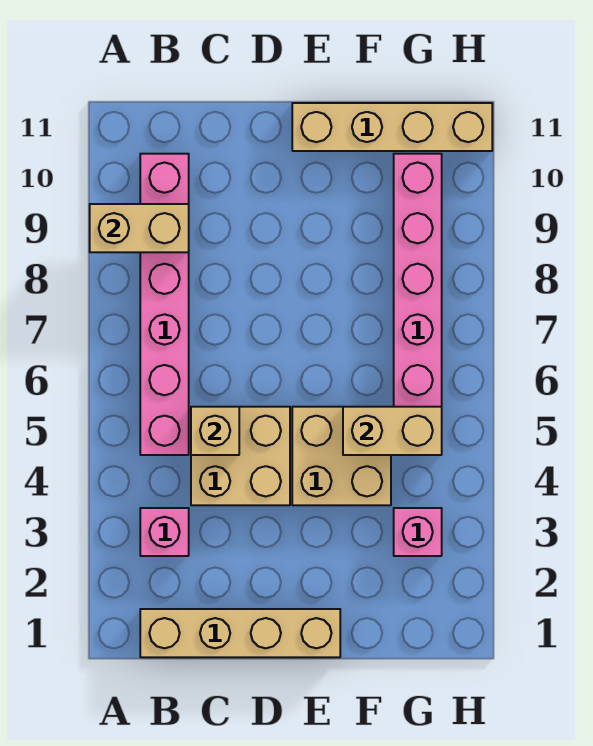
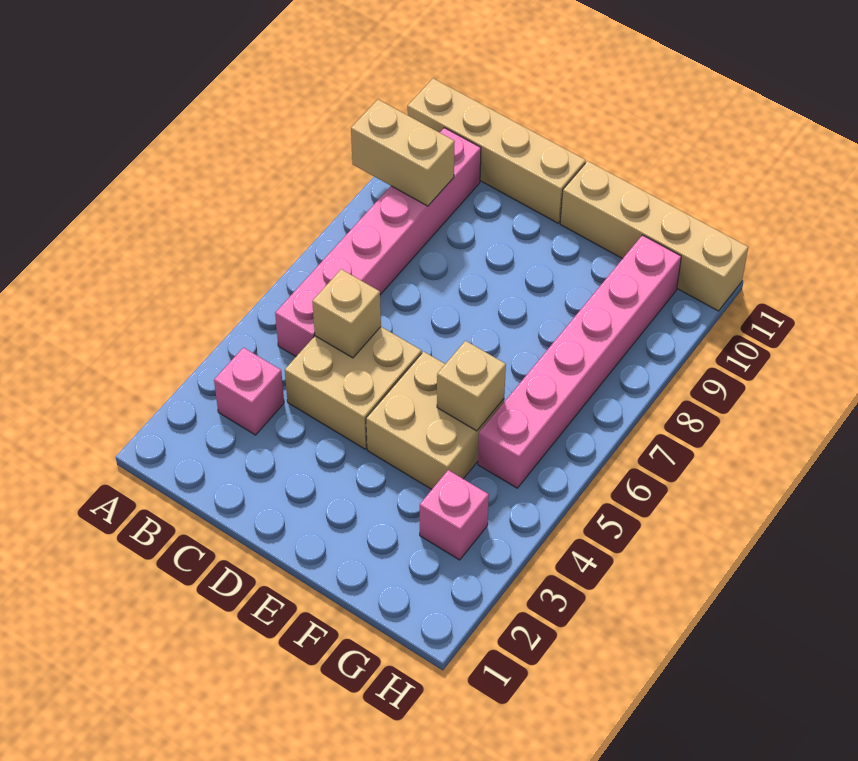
tan brick B1:E1 level 1 -> tan brick A11:D11 level 1
tan brick F5:G5 level 2 -> tan brick F5 level 2

